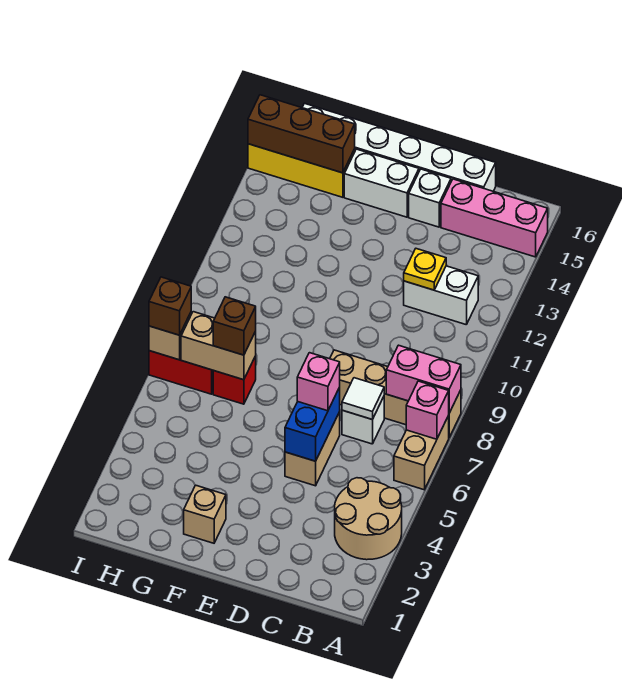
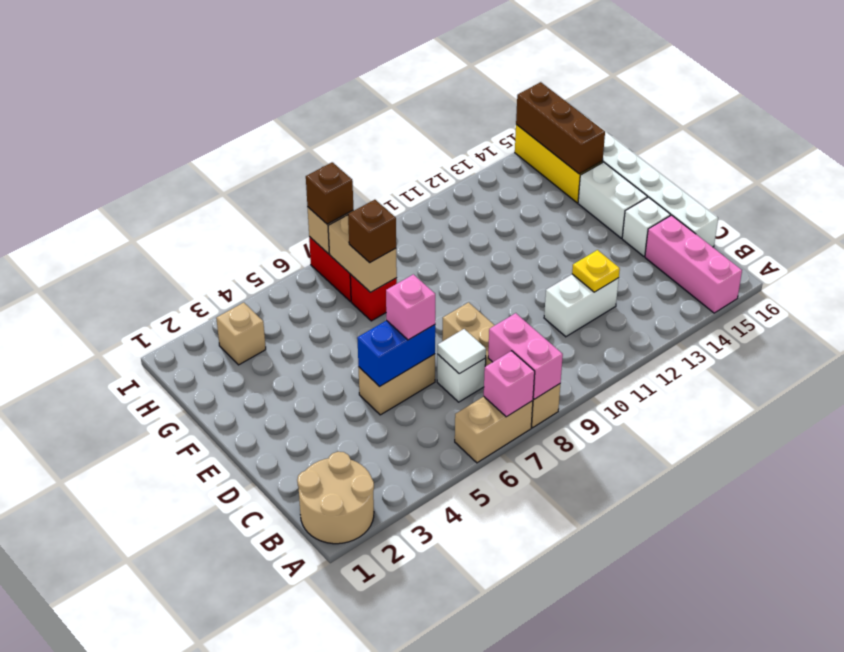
tan round brick A3:B4 level 1 -> tan round brick A1:B2 level 1
white brick B12:C12 level 1 -> white brick C11:C12 level 1
tan brick F2 level 1 -> tan brick H3 level 1

